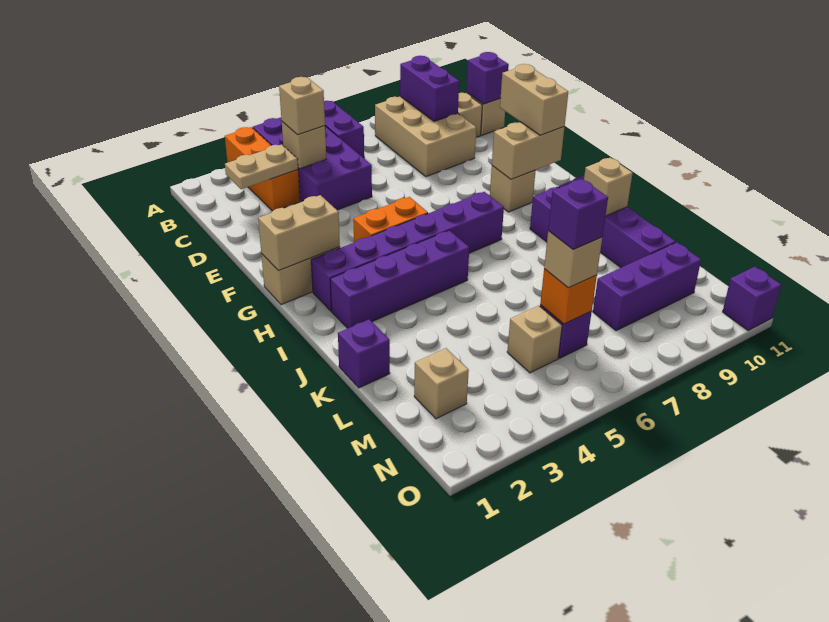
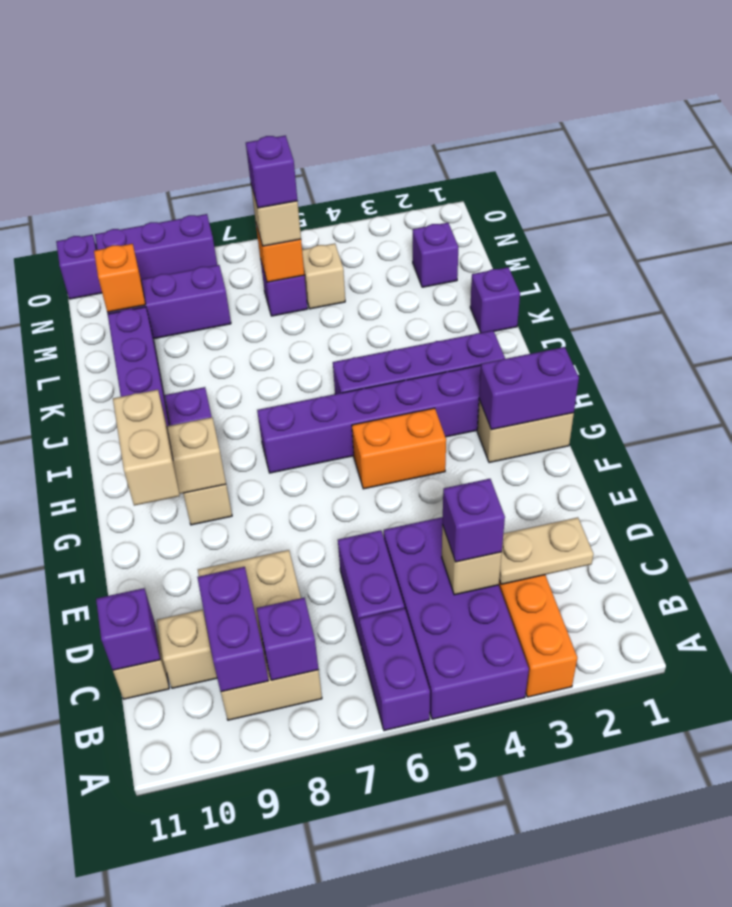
none -> purple brick B8 level 2
tan brick C4 level 3 -> purple brick C4 level 3
none -> purple brick C6:D6 level 1
tan brick G1:G2 level 2 -> purple brick G1:G2 level 2
tan brick J10 level 2 -> none
tan brick M2 level 1 -> purple brick M2 level 1
none -> orange brick M10 level 2
none -> purple brick O8:O10 level 1

